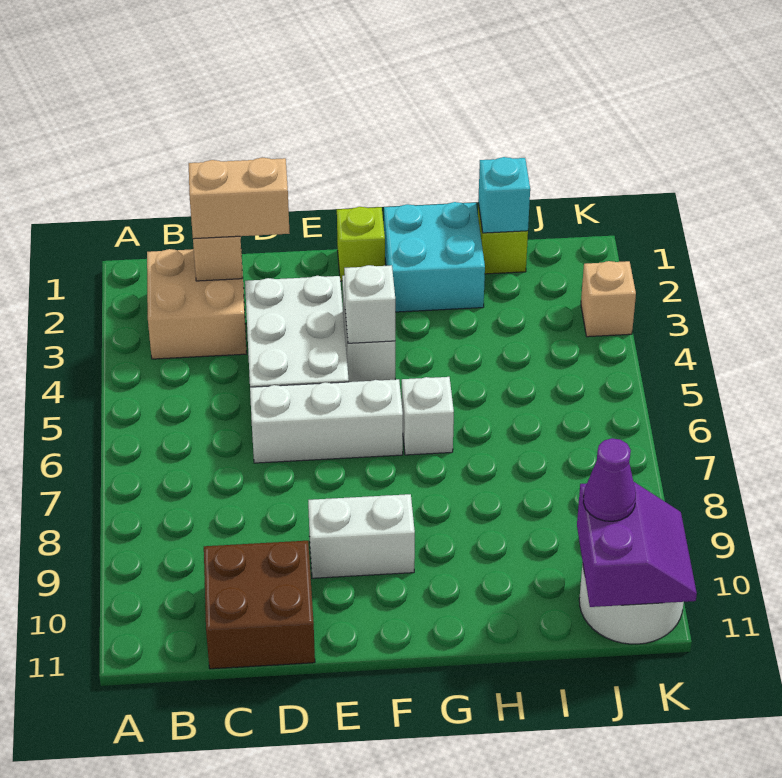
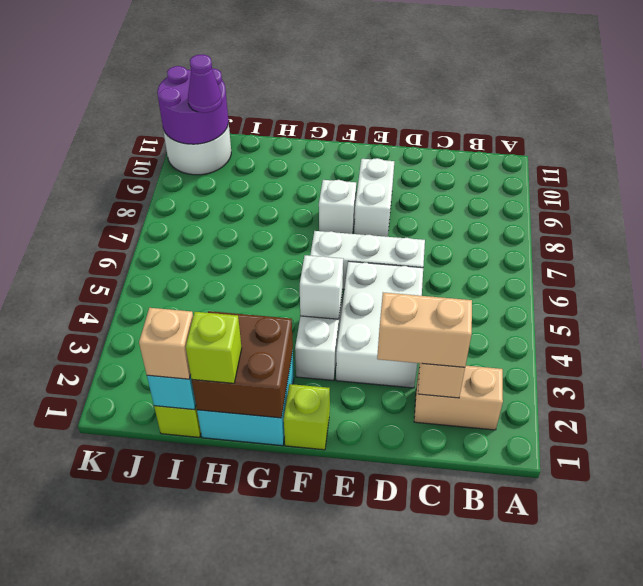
tan brick B2:C3 level 1 -> tan brick B2:C2 level 1
brown brick C10:D11 level 1 -> brown brick G1:H2 level 2
white brick E9:F9 level 1 -> white brick E8:E9 level 1
white brick G6 level 1 -> white brick F8 level 1
none -> lime brick H1 level 3
purple slope J10:K11 level 2 top J -> purple round brick J10:K11 level 2
tan brick K3 level 1 -> tan brick I1 level 3

